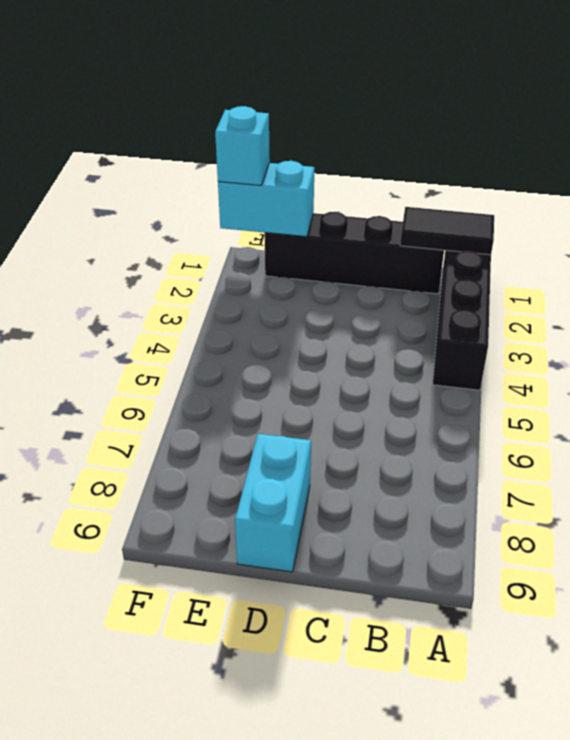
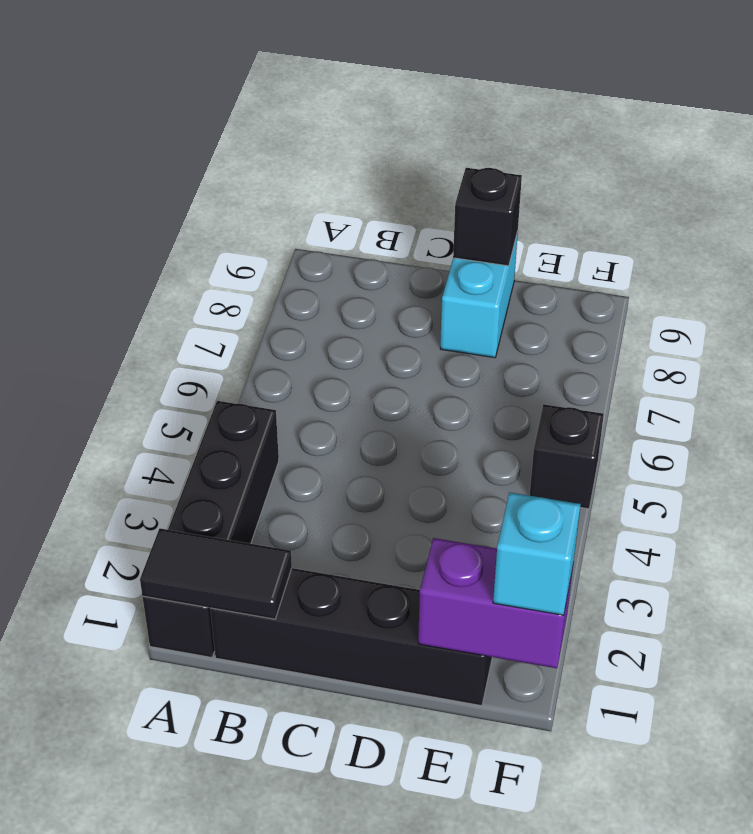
none -> black brick D9 level 2
cyan brick E1:F1 level 2 -> purple brick E1:F1 level 2
none -> black brick F5 level 1

